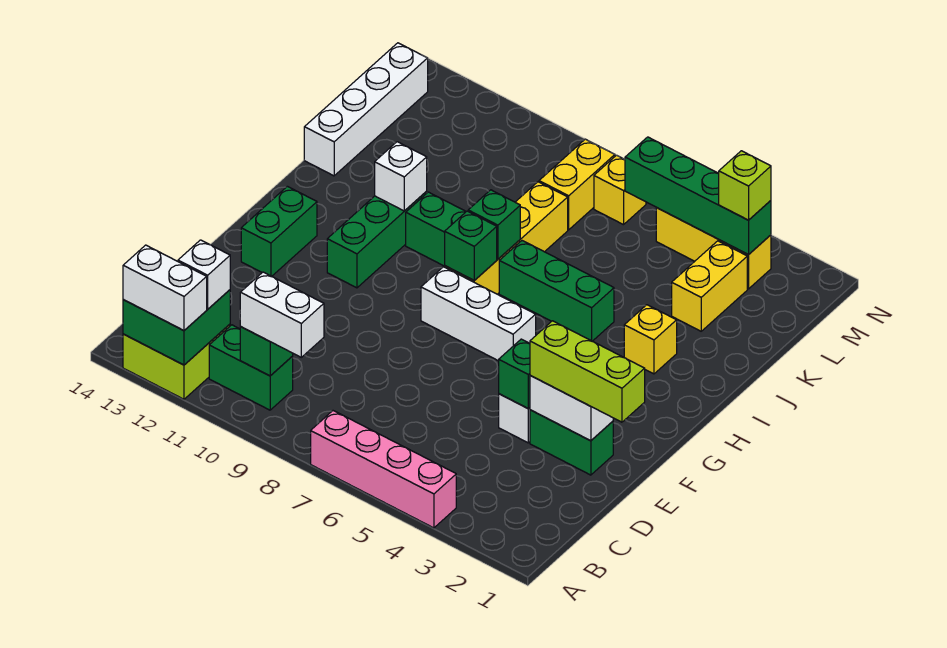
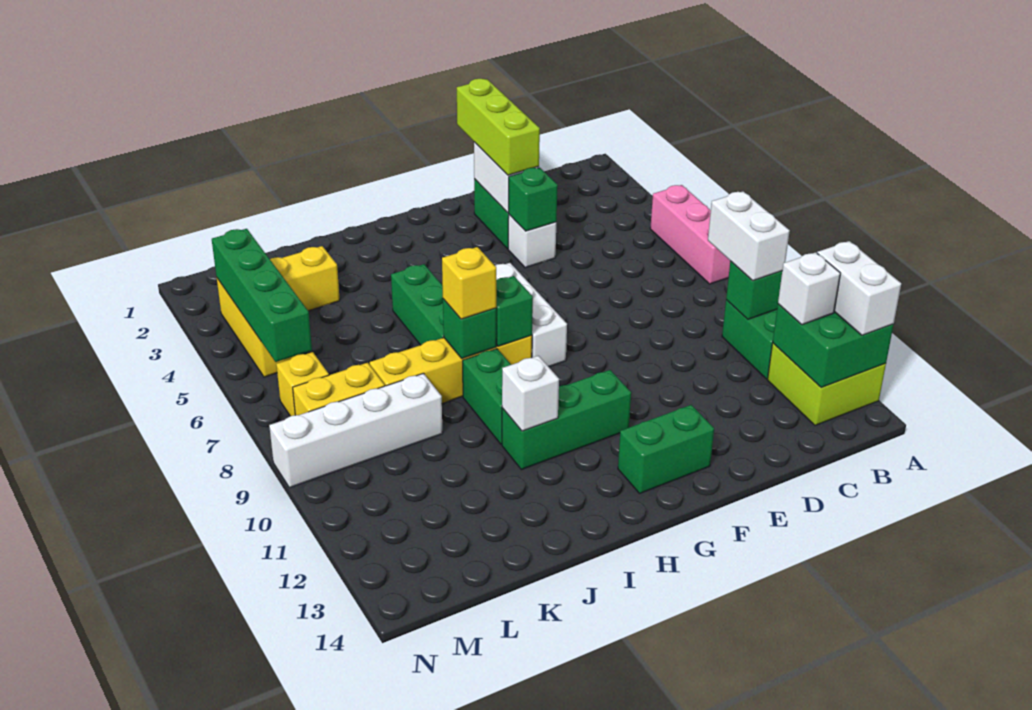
pink brick A4:A7 level 1 -> pink brick A5:A7 level 1
yellow brick I3 level 1 -> yellow brick I8 level 3
white brick J14:M14 level 1 -> white brick K9:N9 level 1
lime brick M3 level 3 -> none

